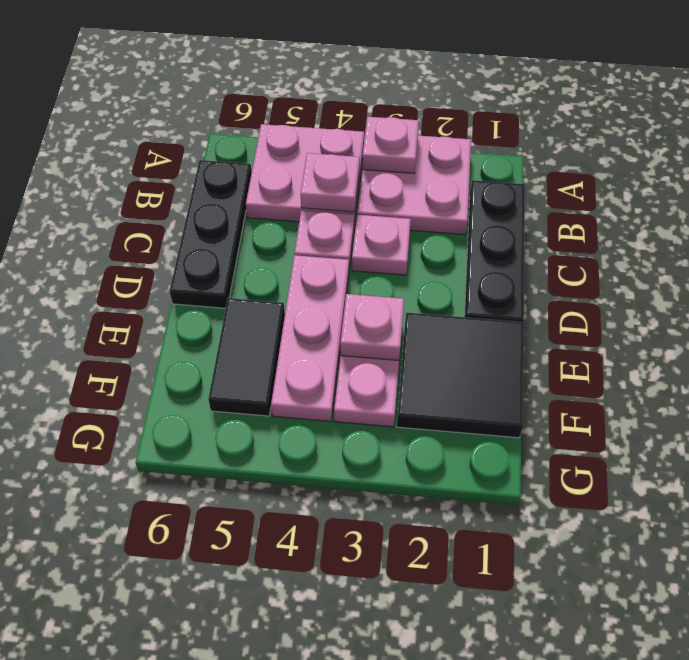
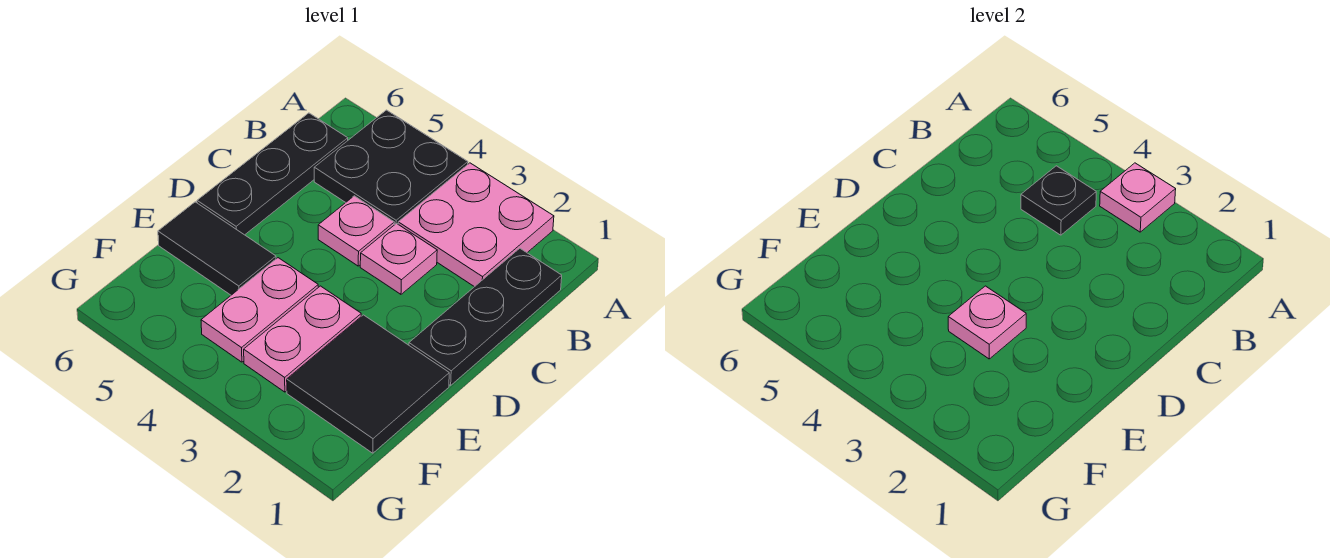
pink plate A4:B5 level 1 -> black plate A4:B5 level 1
pink plate B4 level 2 -> black plate B4 level 2
pink plate D4:F4 level 1 -> pink plate E4:F4 level 1
black tile E5:F5 level 1 -> black tile E5:E6 level 1

